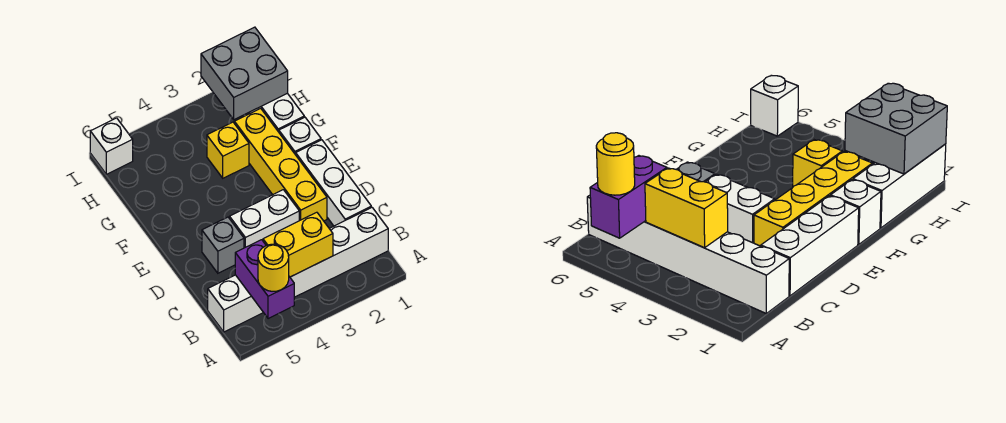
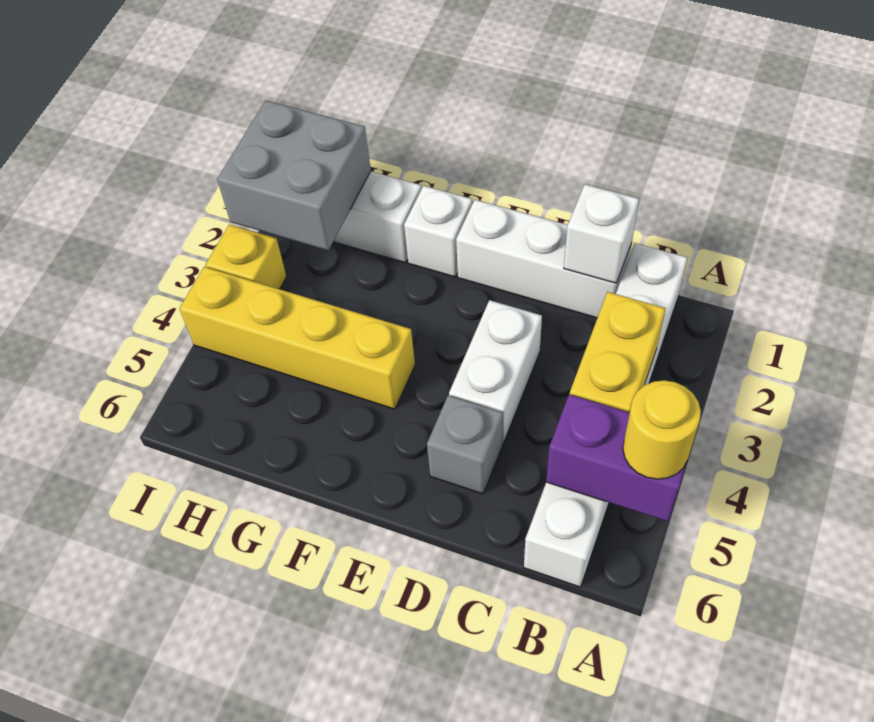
yellow brick D2:G2 level 1 -> yellow brick F4:I4 level 1
yellow brick G3 level 1 -> yellow brick I3 level 1
white brick I6 level 1 -> white brick C1 level 2

